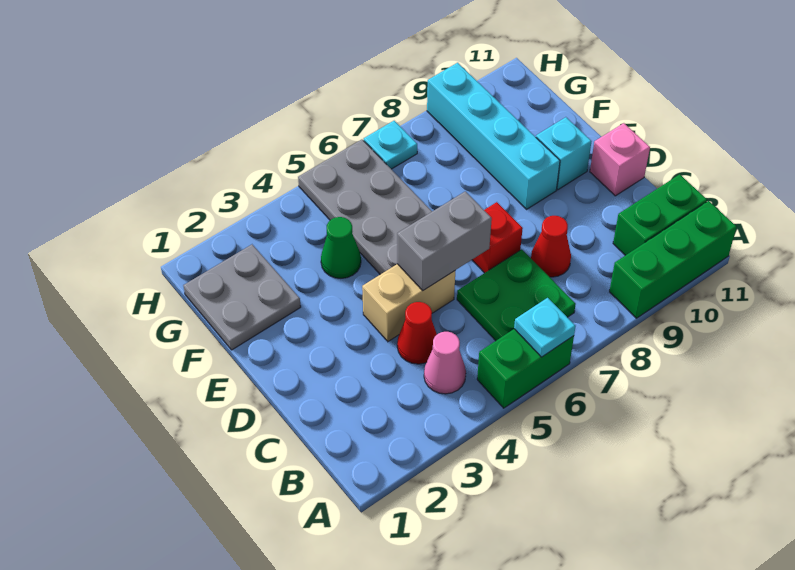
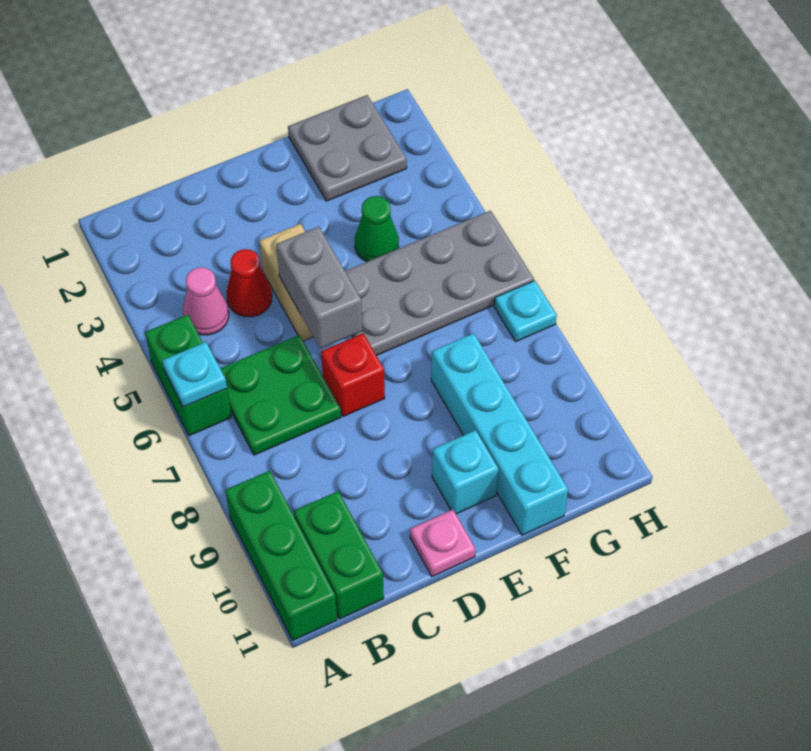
red cone C8 level 1 -> none
pink brick D11 level 1 -> pink plate D11 level 1
cyan brick E9:H9 level 1 -> cyan brick F8:F11 level 1

